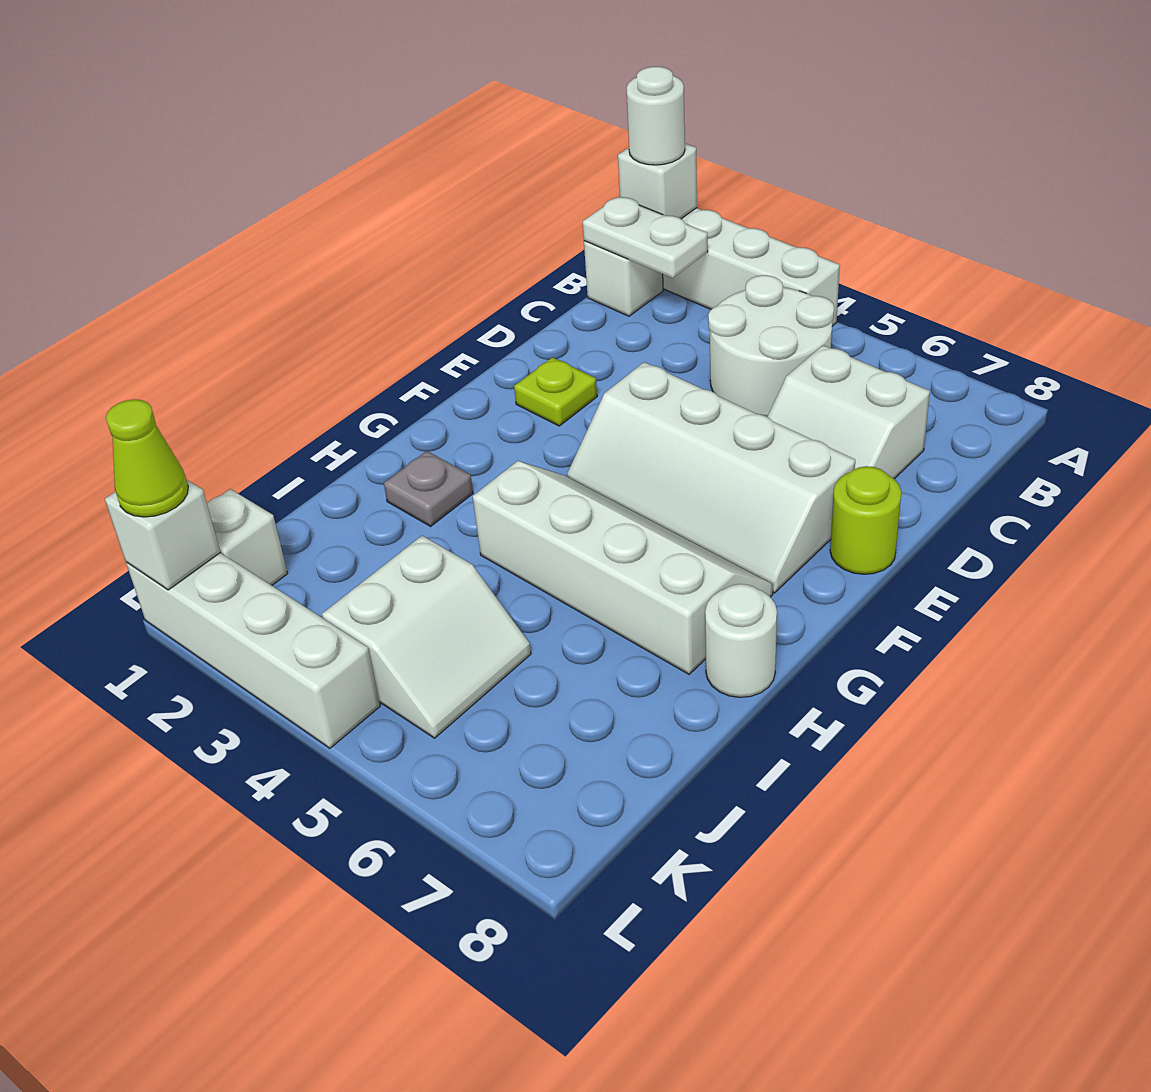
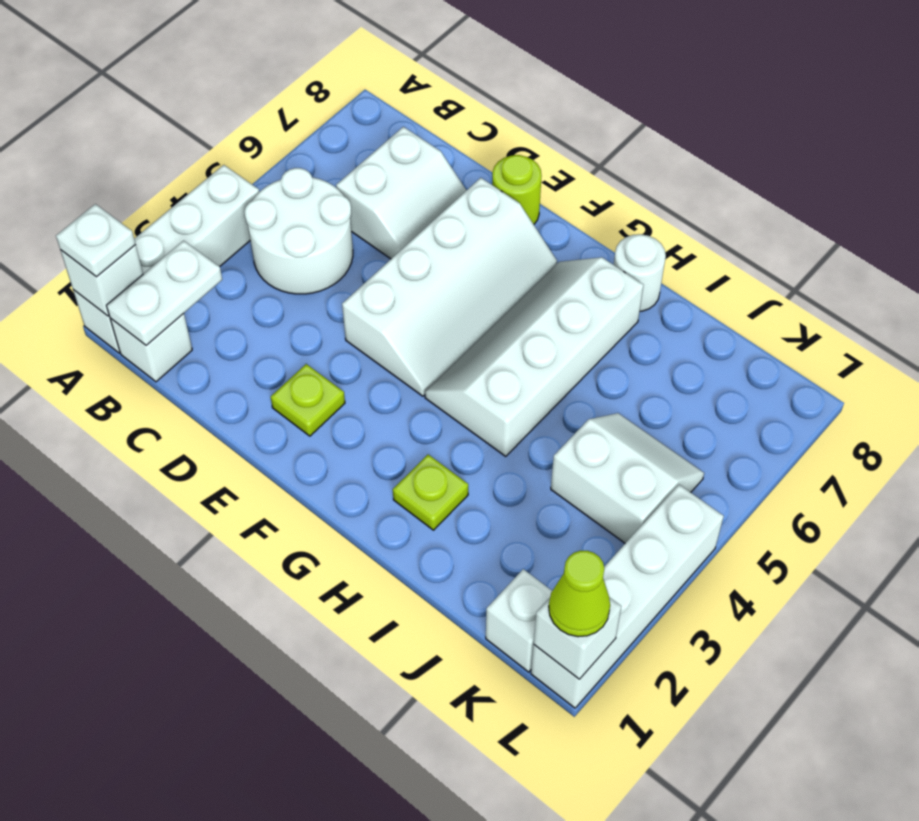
white round brick A1 level 3 -> white plate A1 level 3
grey plate H2 level 1 -> lime plate H2 level 1

